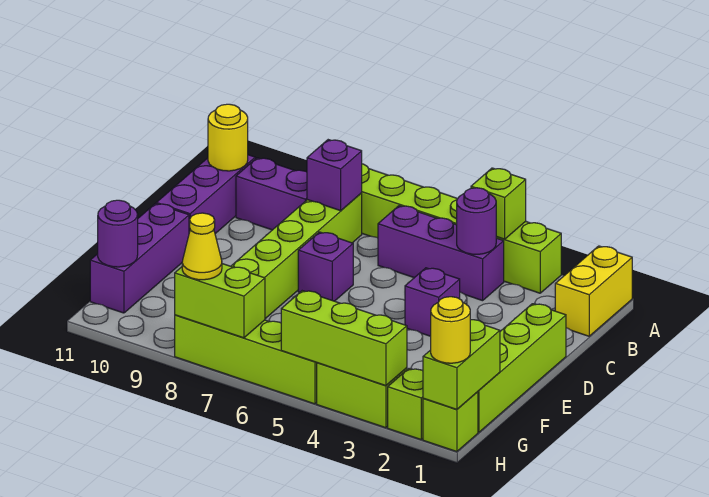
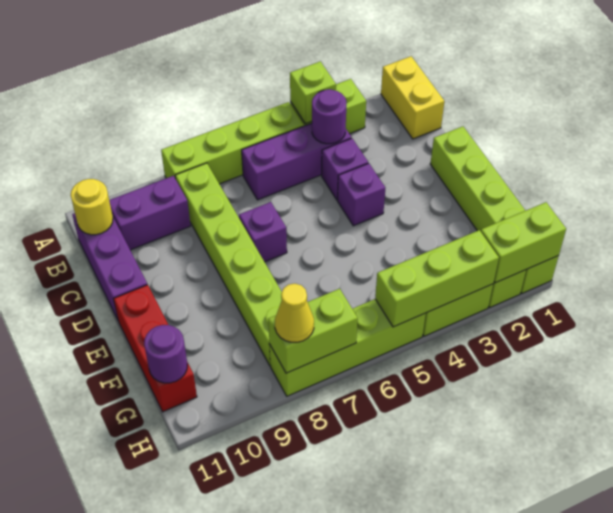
purple brick B8 level 2 -> purple brick C4 level 1
purple brick E11:G11 level 1 -> red brick E11:G11 level 1
lime brick G1:H1 level 2 -> lime brick H1:H2 level 2
yellow round brick H1 level 3 -> none

